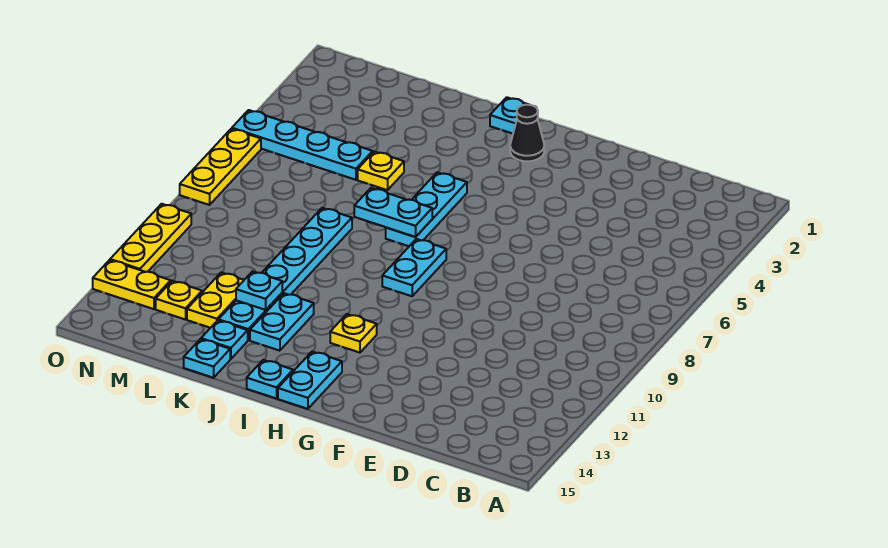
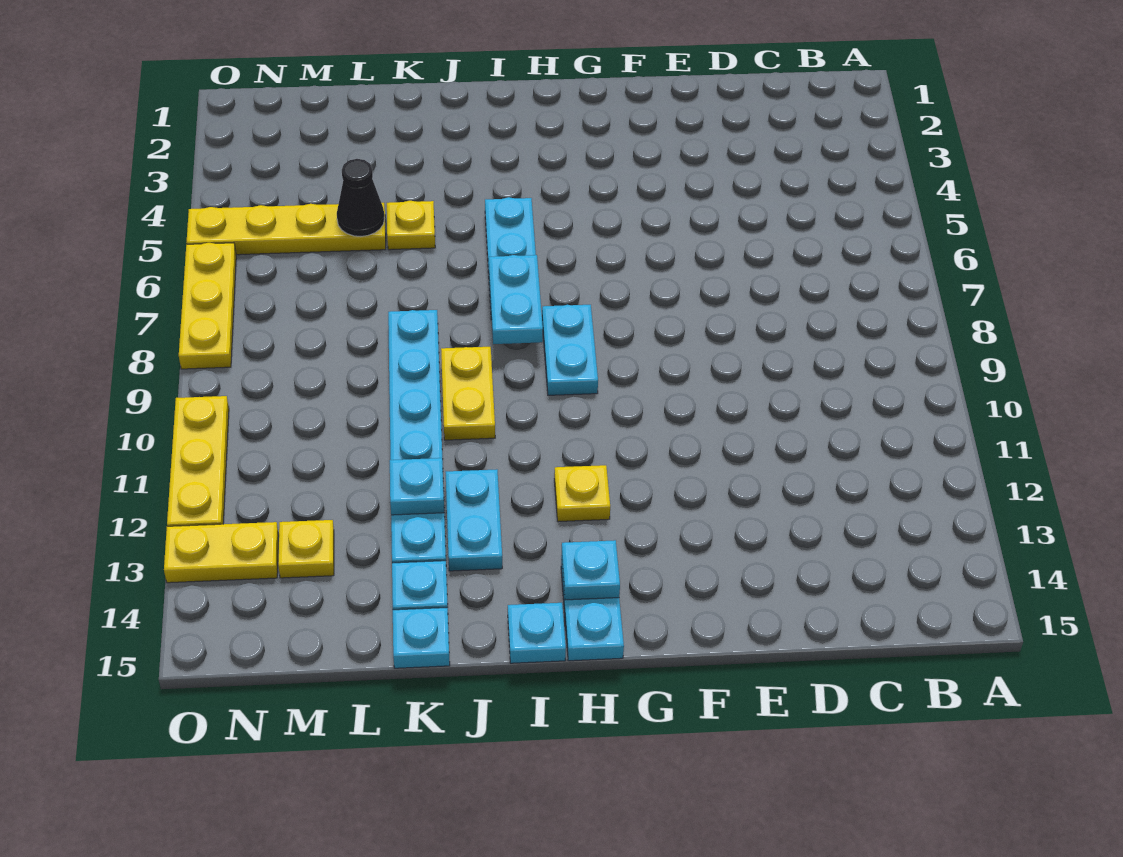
black cone H2 level 1 -> black cone L5 level 2
cyan plate I1 level 1 -> cyan plate H14 level 2
cyan plate I7:J7 level 2 -> cyan plate I7:I8 level 2
cyan plate L5:O5 level 1 -> yellow plate L5:O5 level 1
yellow plate L12:L13 level 1 -> yellow plate J9:J10 level 1

